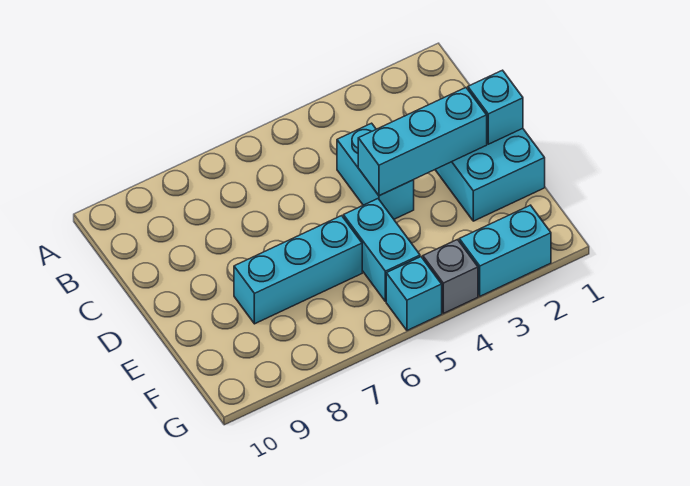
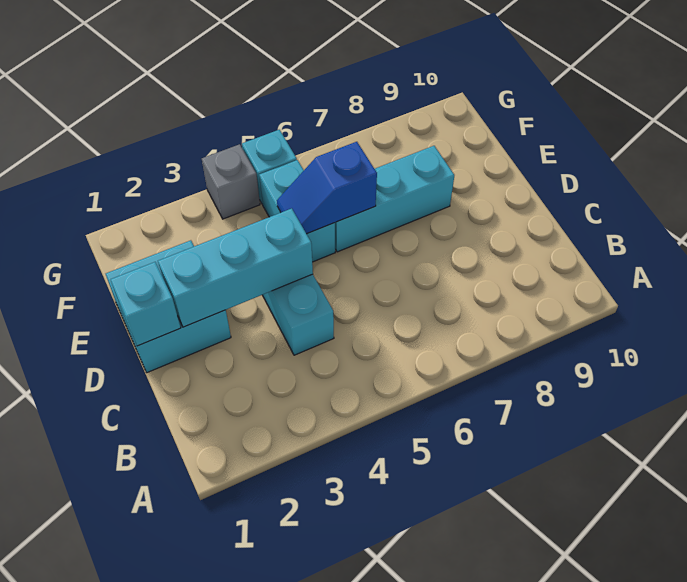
none -> blue slope E5:E6 level 2 top 6
cyan brick G2:G3 level 1 -> none

